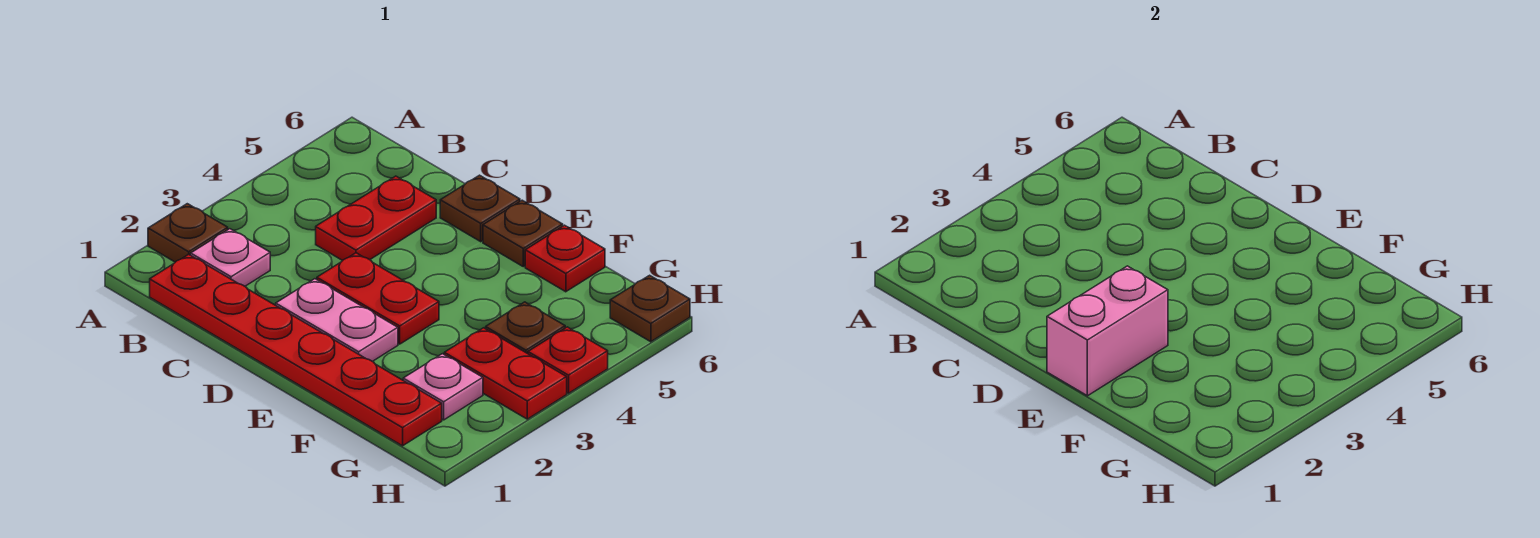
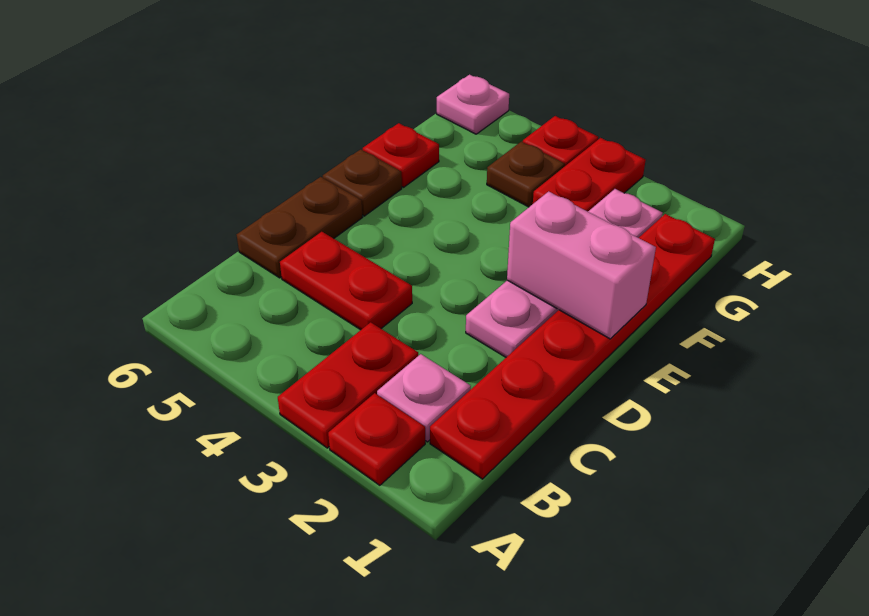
brown plate A2 level 1 -> red plate A2 level 1
red plate D3:E3 level 1 -> red plate A3:B3 level 1
brown plate D6 level 1 -> brown plate C6:D6 level 1
brown plate H6 level 1 -> pink plate H6 level 1

